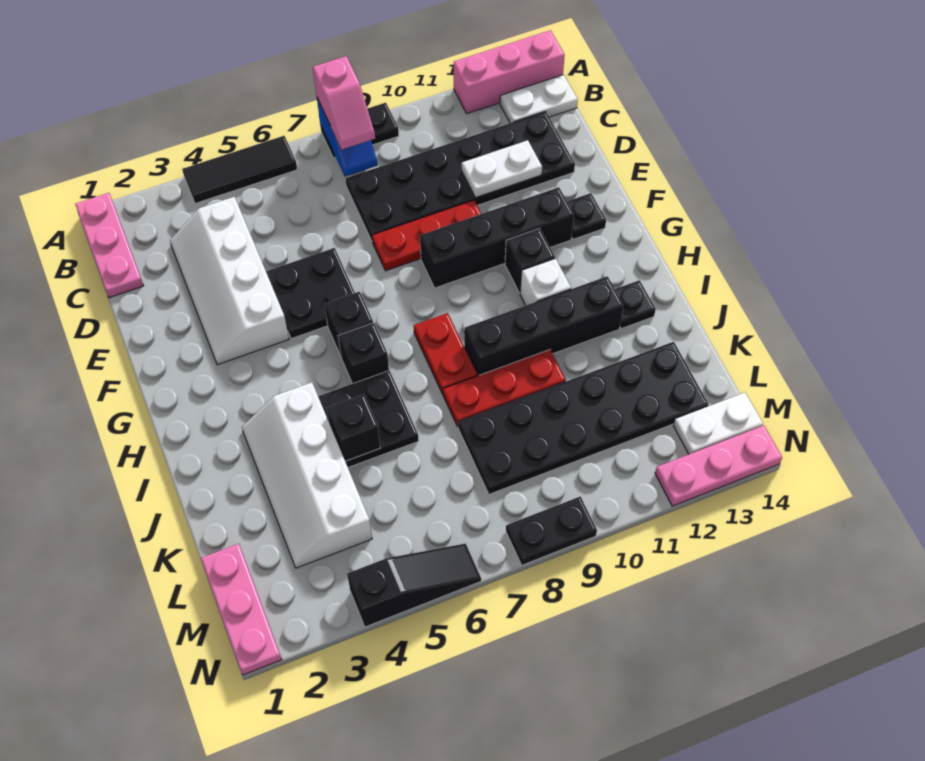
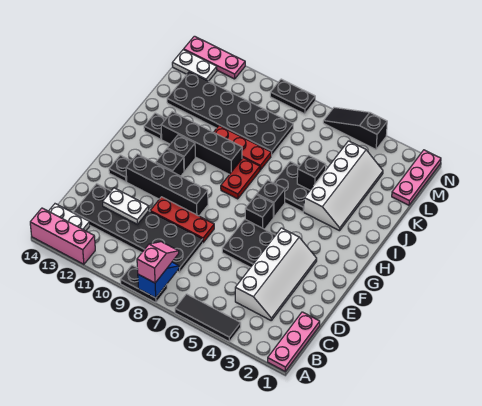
white brick H11 level 1 -> black brick H11 level 1

